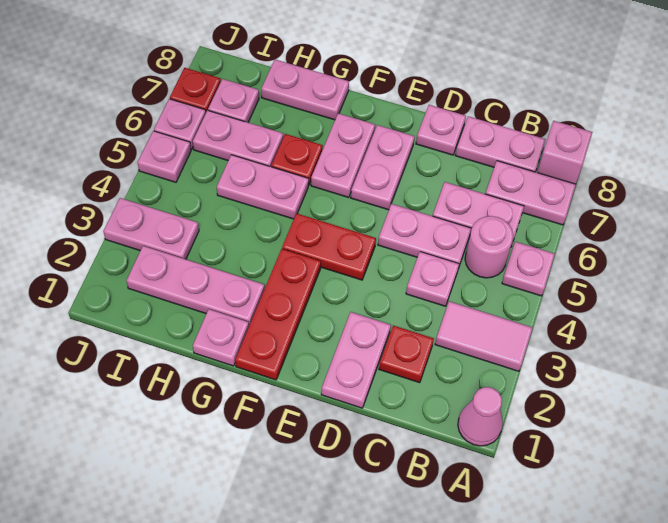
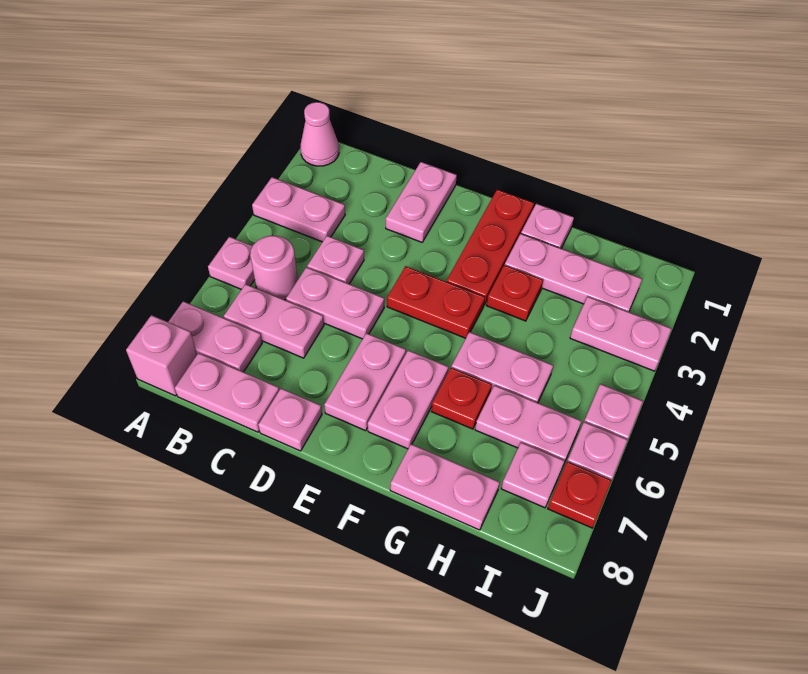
pink tile A3:B3 level 1 -> pink plate A3:B3 level 1
red plate C2 level 1 -> red plate G3 level 1

